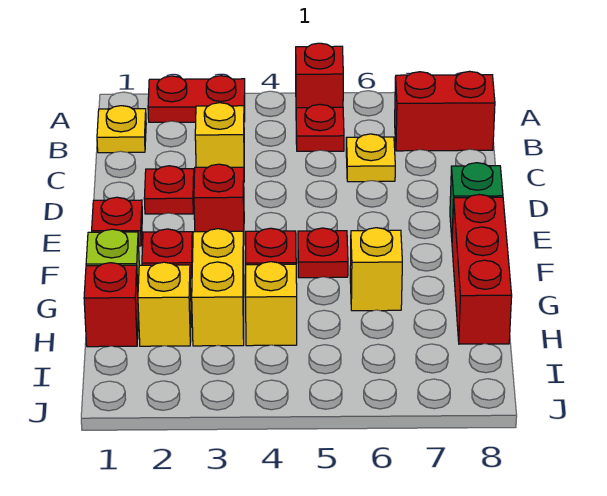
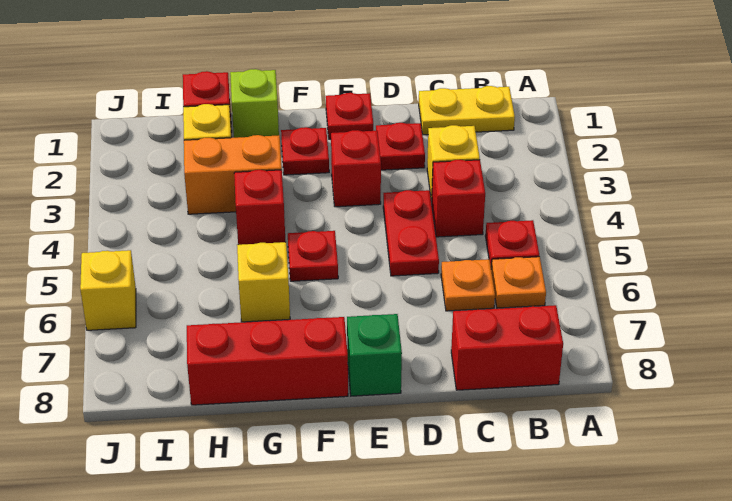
red plate A2:A3 level 1 -> red plate D4:D5 level 1
red brick A5 level 1 -> red brick C4 level 1
yellow plate B1 level 1 -> yellow plate B1:C1 level 1
none -> orange plate B6 level 1
red brick B7:B8 level 1 -> red brick B8:C8 level 1
yellow plate C6 level 1 -> orange plate C6 level 1
yellow brick G3:H3 level 1 -> orange brick G3:H3 level 1
yellow brick H4 level 1 -> yellow brick J6 level 1

